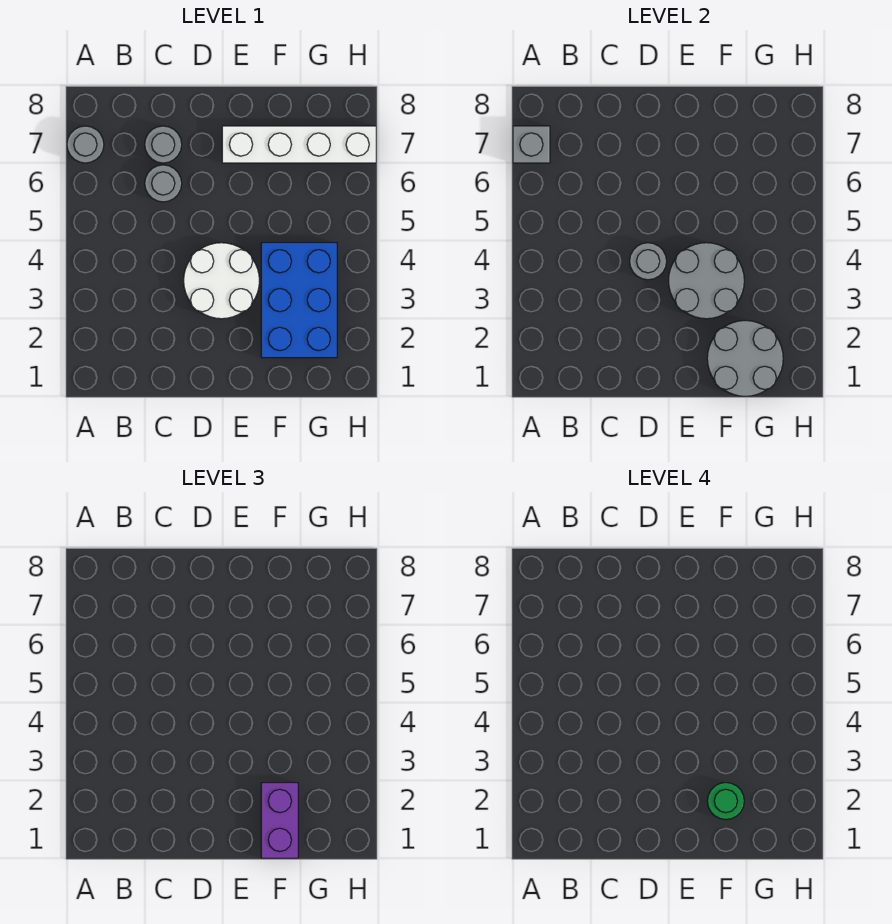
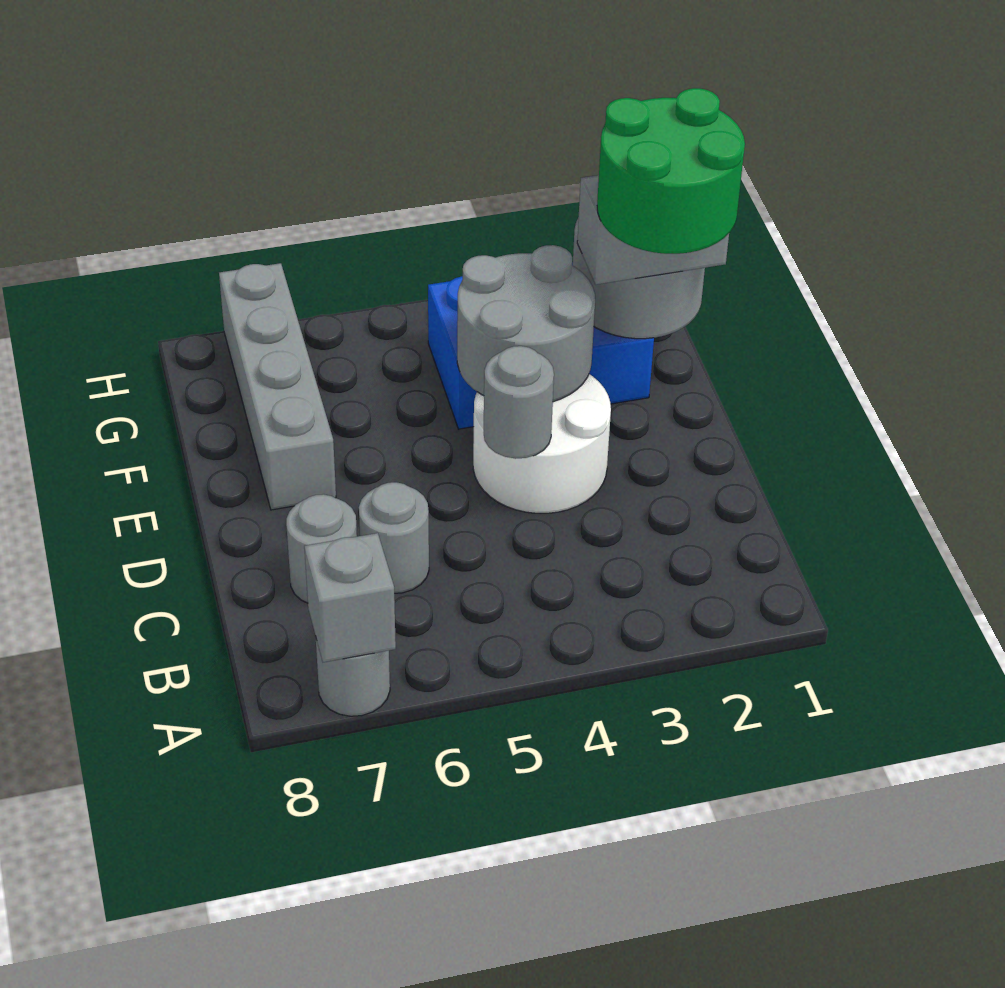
white brick E7:H7 level 1 -> grey brick E7:H7 level 1
purple brick F1:F2 level 3 -> grey brick F1:F2 level 3
green round brick F2 level 4 -> green round brick E1:F2 level 4

